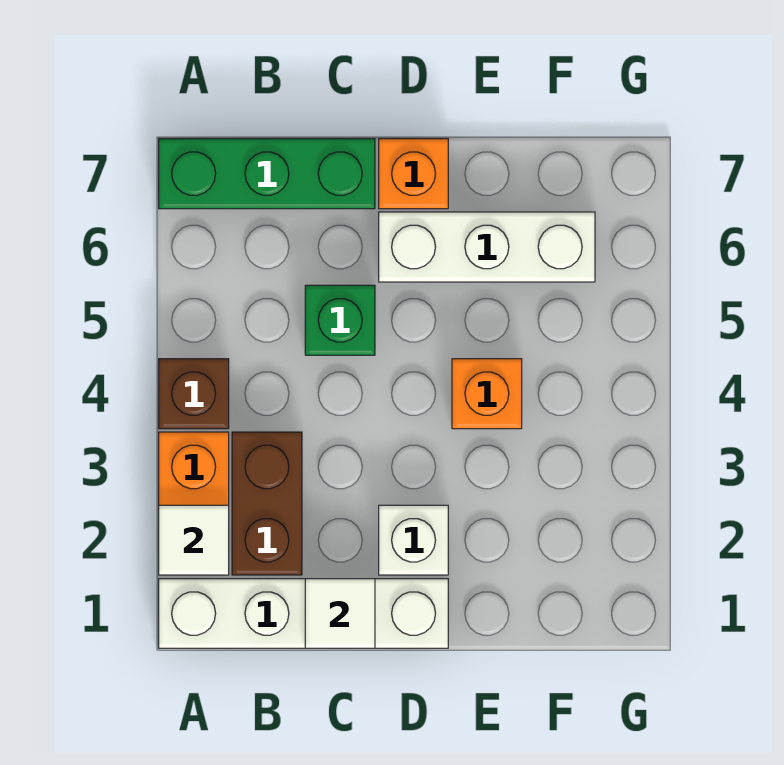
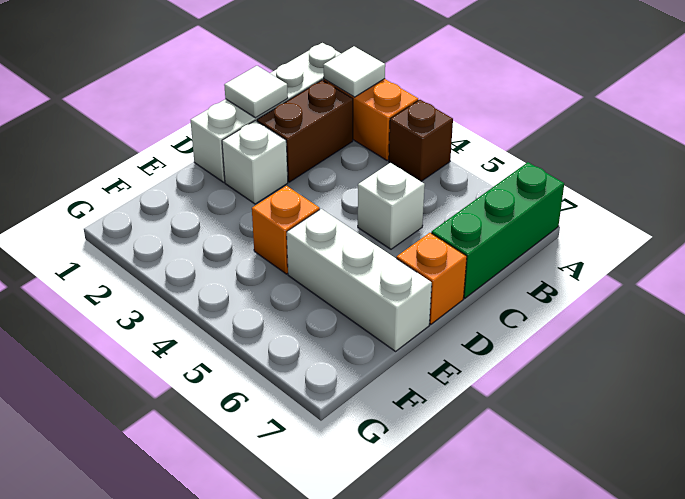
brown brick B2:B3 level 1 -> brown brick B2:C2 level 1
green brick C5 level 1 -> white brick C5 level 1
white brick D6:F6 level 1 -> white brick E5:E7 level 1

